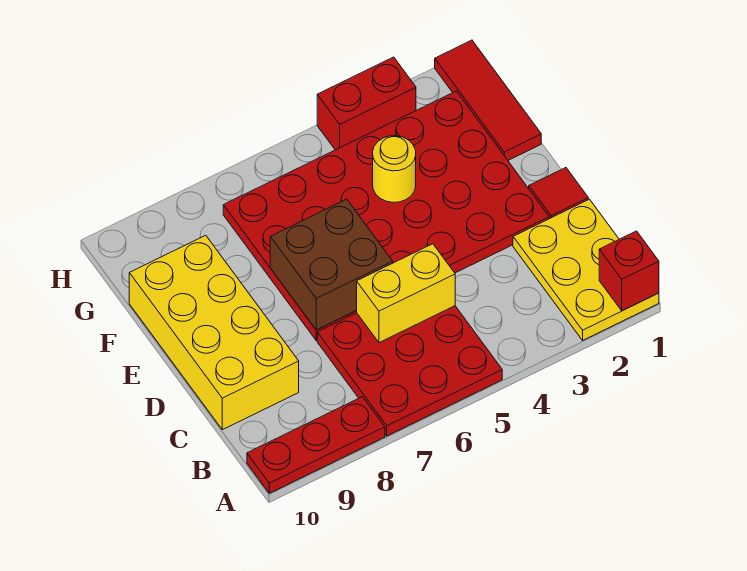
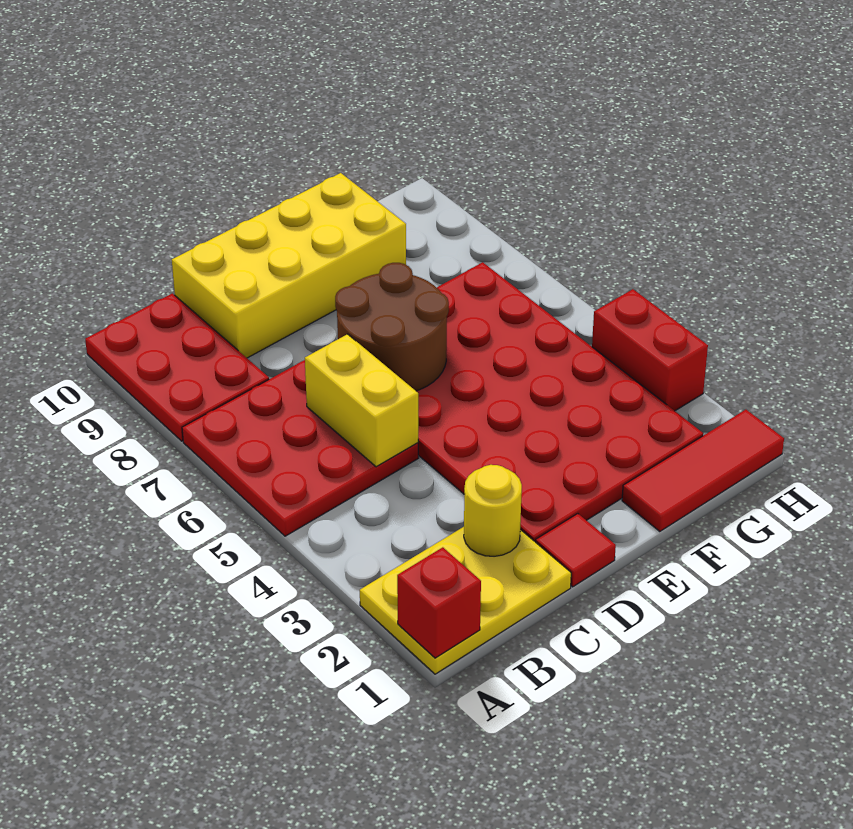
red plate A8:A10 level 1 -> red plate A8:B10 level 1
brown brick D6:E7 level 2 -> brown round brick D6:E7 level 2
yellow round brick F4 level 2 -> yellow round brick C2 level 2

